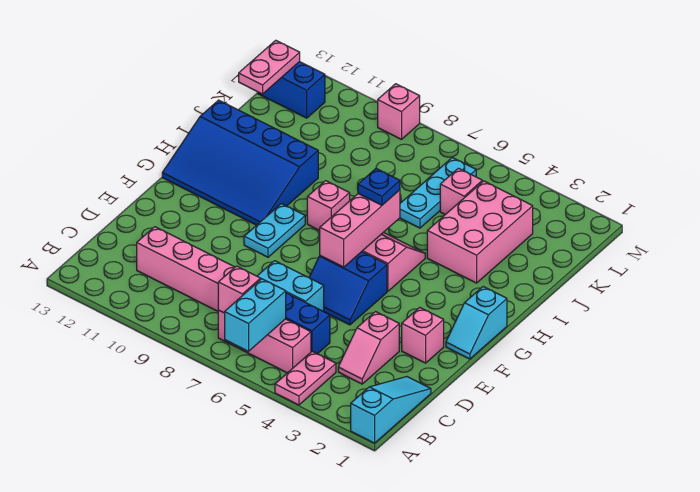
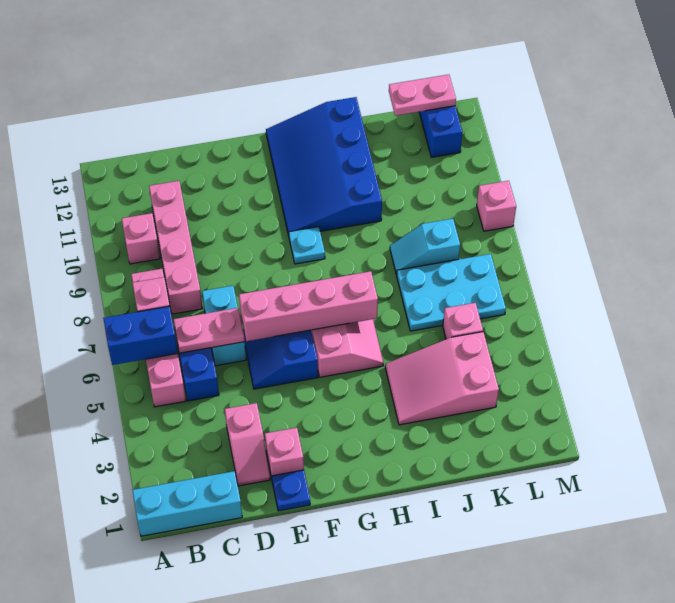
cyan slope A1:C1 level 1 top A -> cyan brick A1:C1 level 1
pink plate A4:B4 level 1 -> pink plate C6:D6 level 2
cyan brick A6:B6 level 2 -> blue brick A6:B6 level 2
pink brick B5:B7 level 1 -> pink brick B5:B8 level 1
pink slope C3:D3 level 1 top D -> pink slope D2:D3 level 1 top 3
cyan slope F1:G1 level 1 top G -> cyan slope J8:K8 level 1 top K
pink brick F6:H6 level 2 -> pink brick E6:H6 level 2
cyan plate F9:G9 level 1 -> cyan plate G9 level 1
blue plate H6 level 3 -> blue plate E1 level 1
pink brick H8 level 1 -> pink brick B10 level 1
pink brick I3:K4 level 1 -> pink slope I3:K4 level 1 top K
cyan plate J6:L6 level 1 -> cyan plate J6:L7 level 1

